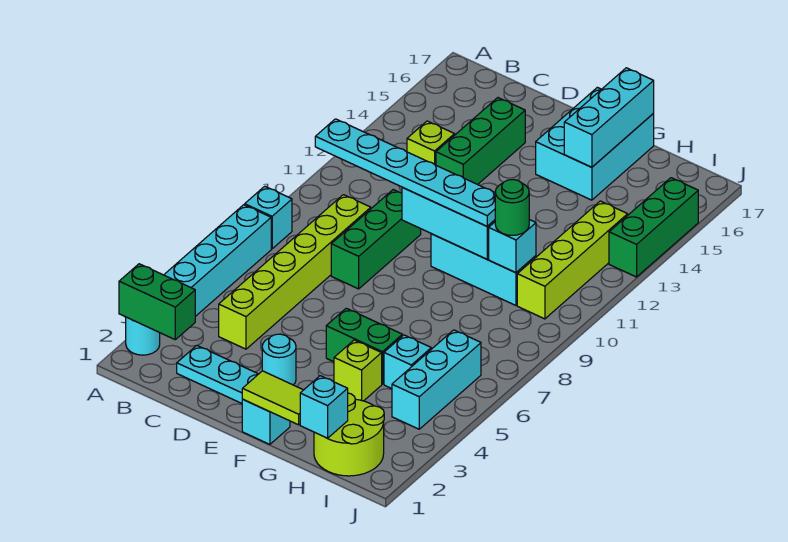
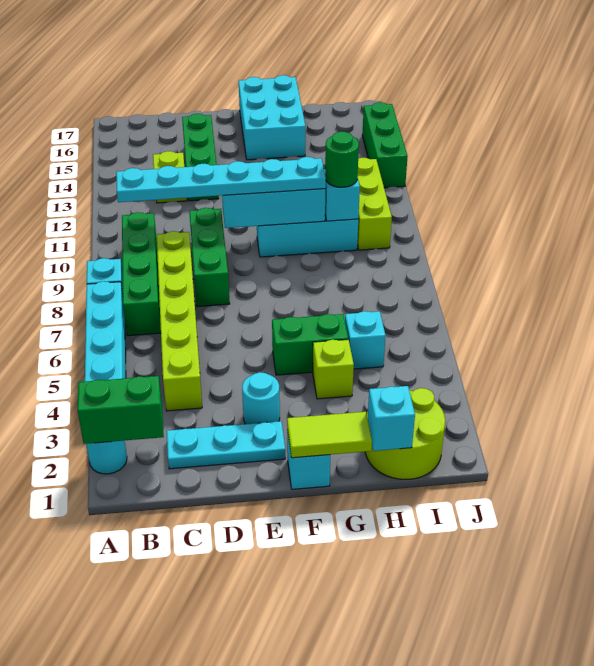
none -> green brick B7:B10 level 1
cyan brick G15:G17 level 2 -> none
cyan brick I4:I6 level 1 -> none
lime brick I10:I13 level 1 -> lime brick I10:I12 level 1

